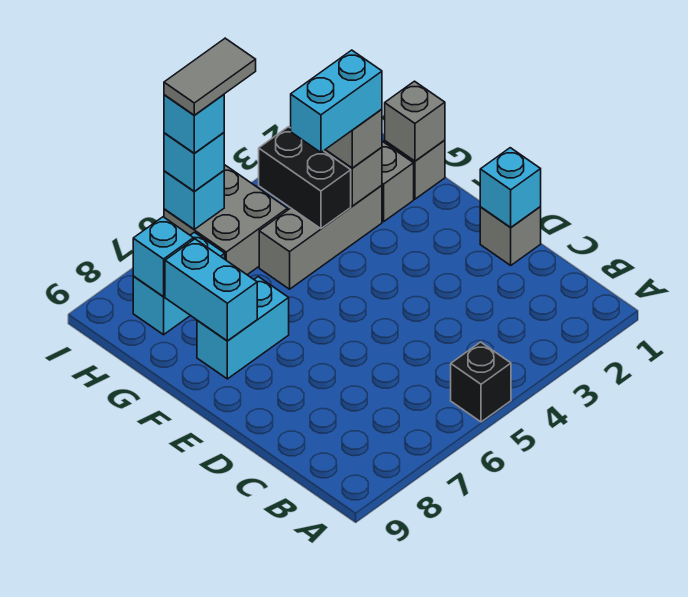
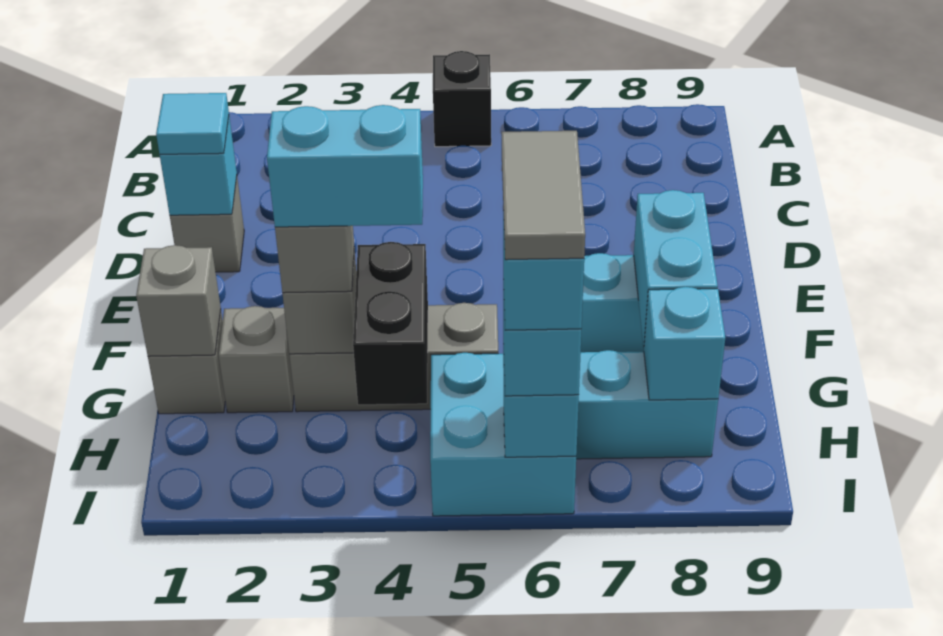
none -> cyan tile D1 level 3
grey brick H5:I6 level 1 -> cyan brick H5:I6 level 1
grey tile I5:I6 level 5 -> grey tile H6:I6 level 5

